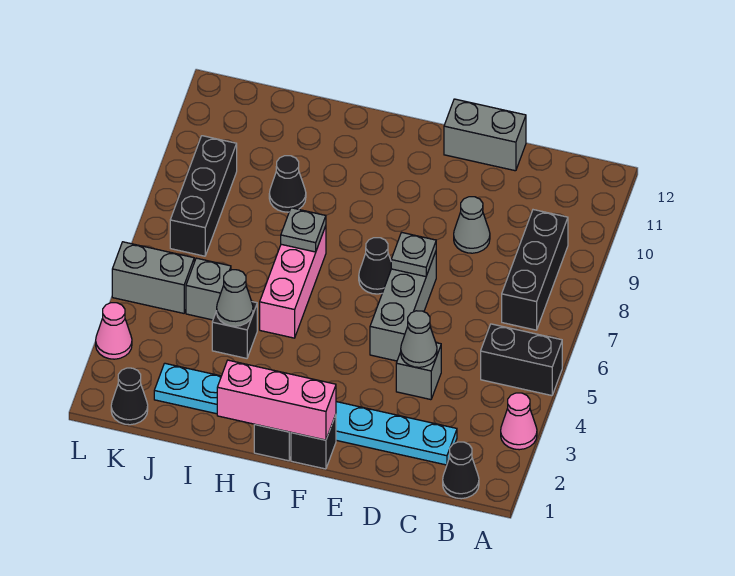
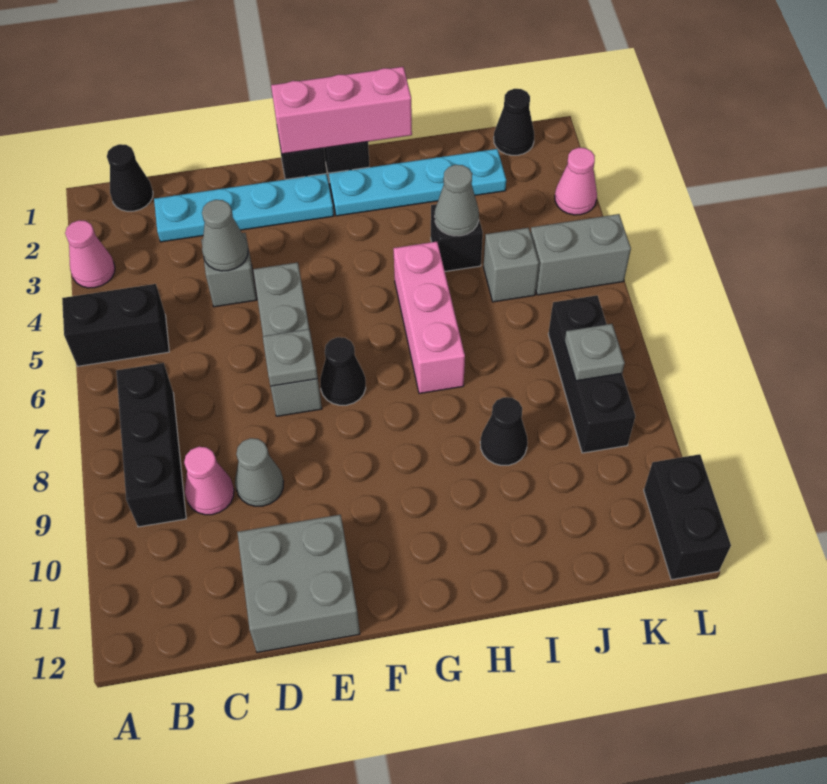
none -> pink cone C9 level 1
grey brick D12:E12 level 1 -> grey brick D11:E12 level 1
grey plate H7 level 2 -> grey plate K8 level 2
none -> black brick L11:L12 level 1

